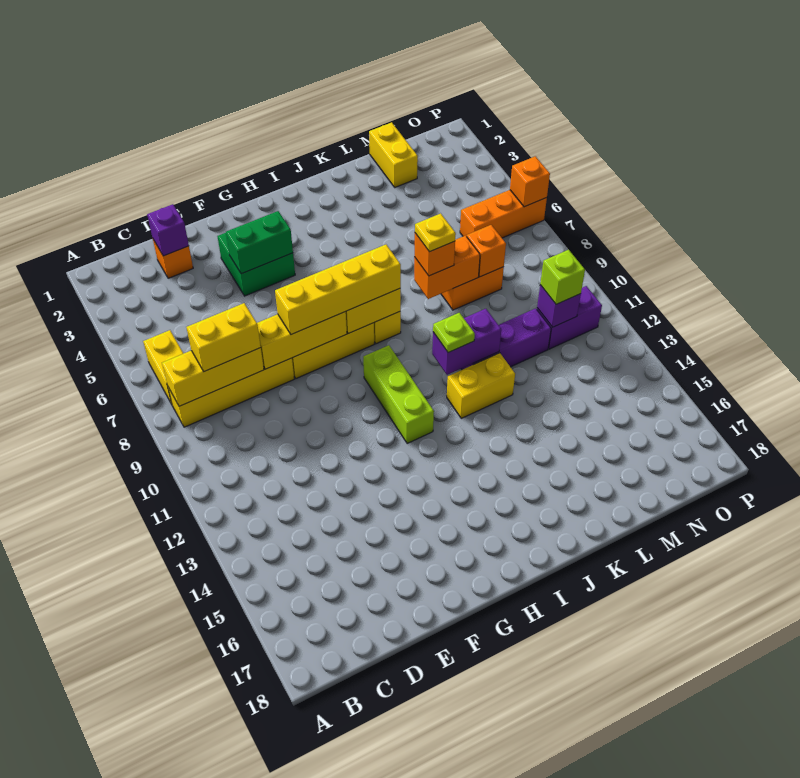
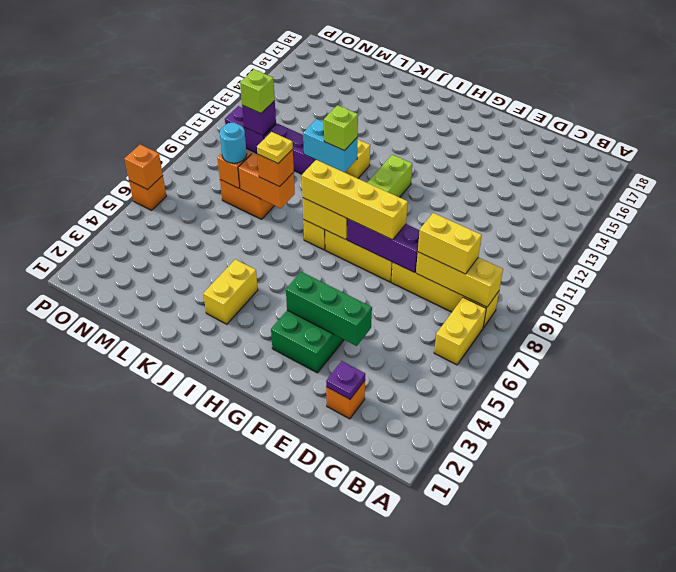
purple brick D2 level 2 -> purple plate D2 level 2
yellow brick E8:G8 level 2 -> purple brick E8:G8 level 2
green brick F4:G4 level 2 -> green brick E4:G4 level 2
purple brick J11:K11 level 2 -> cyan brick J11:K11 level 2
lime plate J11 level 3 -> lime brick J11 level 3
yellow brick M1:M2 level 1 -> yellow brick J3:J4 level 1
none -> cyan round brick M8 level 3
orange brick N6:P6 level 1 -> orange brick P6 level 1

